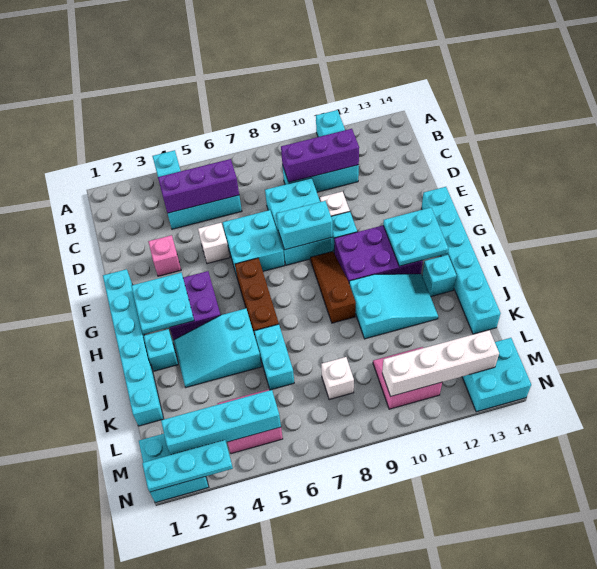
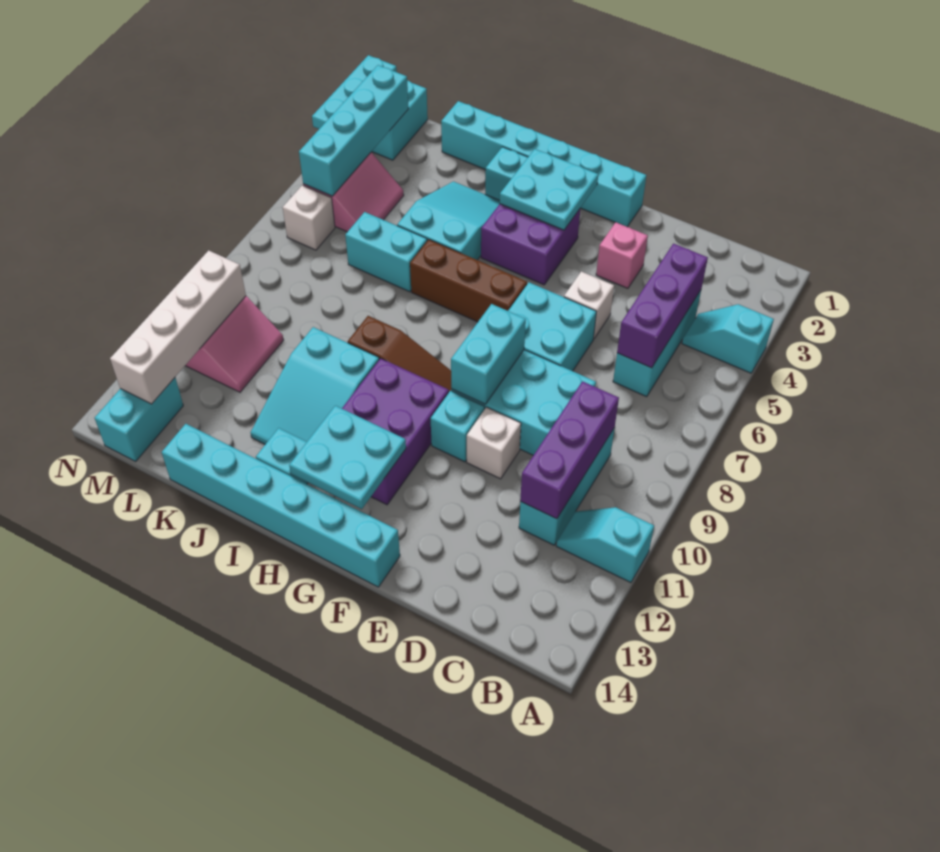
white brick L8 level 1 -> white brick M6 level 1
cyan brick M13:N14 level 1 -> cyan brick M13:M14 level 1

